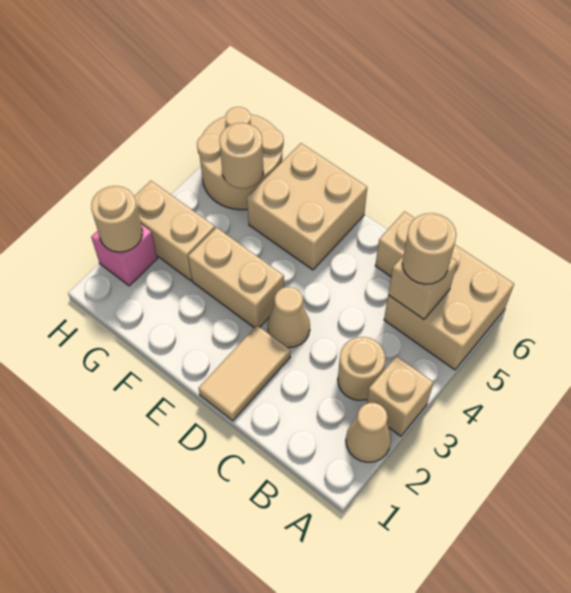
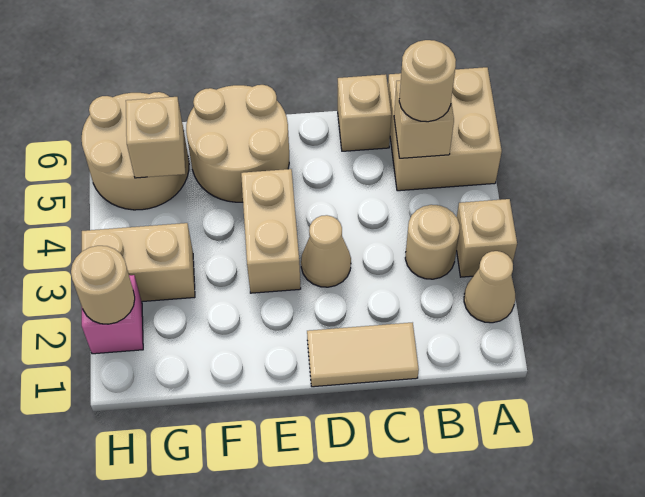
tan tile D1:D2 level 1 -> tan tile C1:D1 level 1
tan brick E3:F3 level 1 -> tan brick E3:E4 level 1
tan brick E5:F6 level 1 -> tan round brick E5:F6 level 1
tan round brick G5 level 2 -> tan brick G5 level 2

